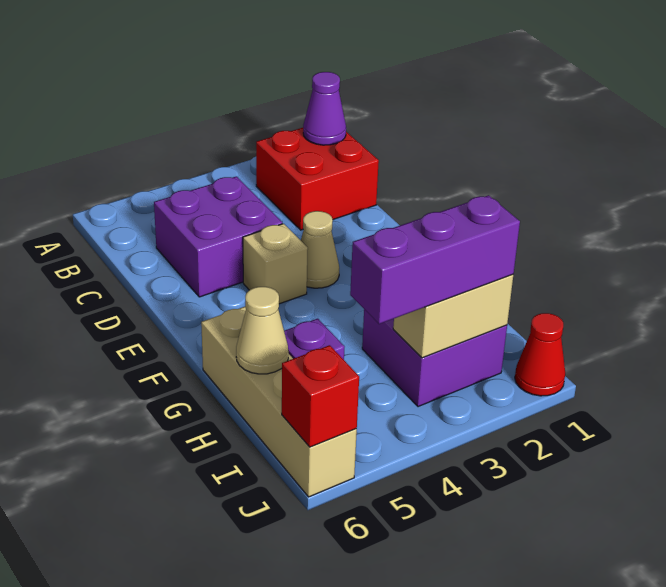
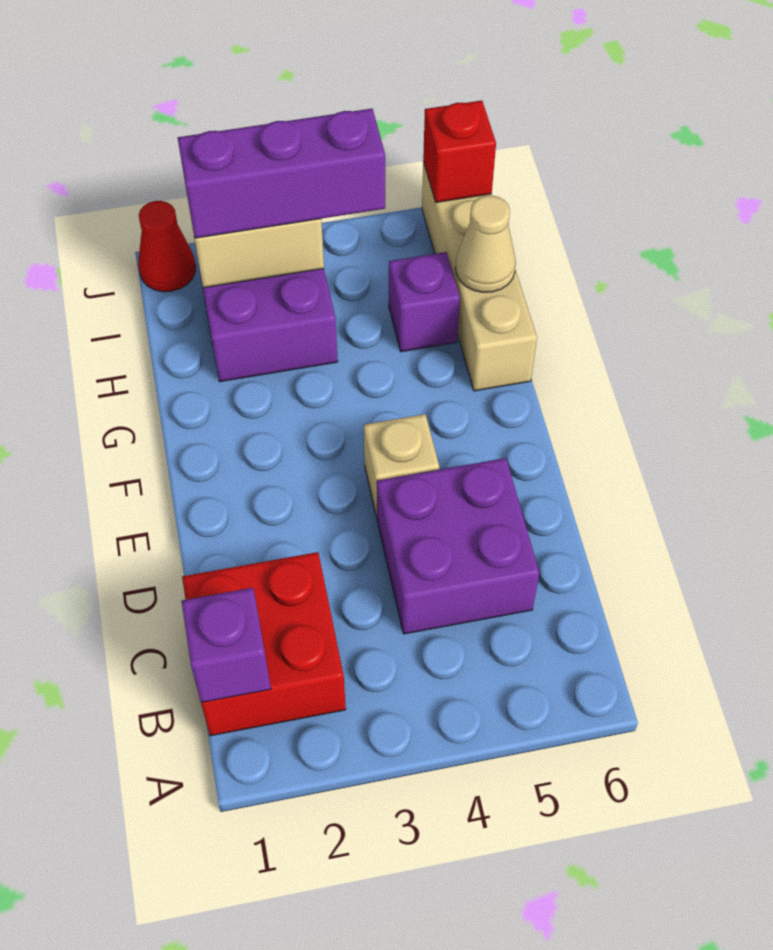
purple cone B1 level 2 -> purple brick B1 level 2
tan cone E3 level 1 -> none

